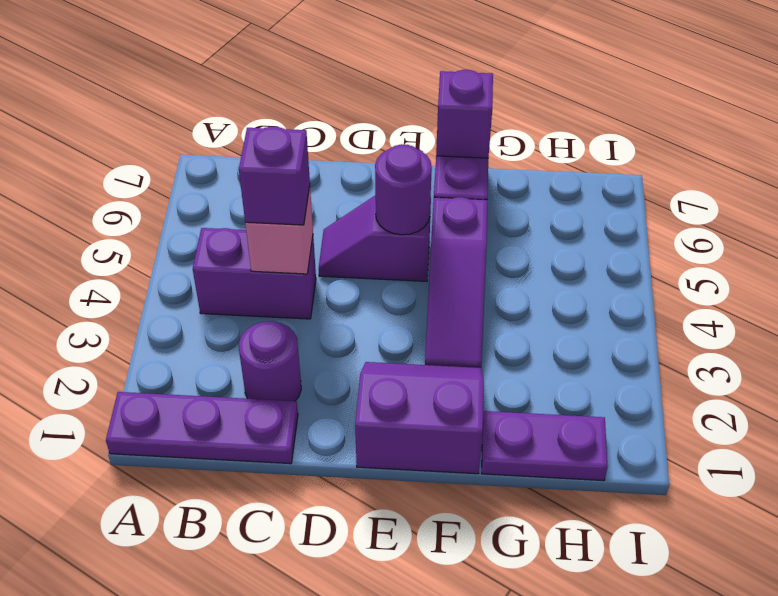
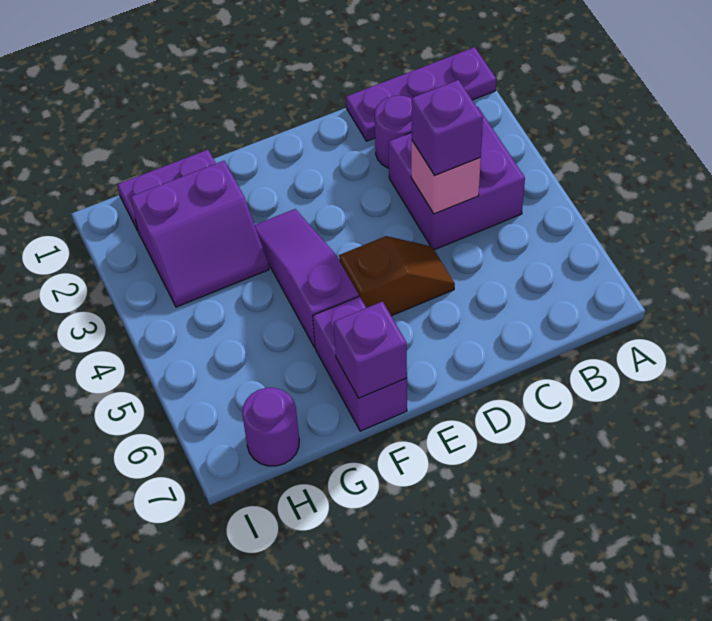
purple brick B4:C4 level 1 -> purple brick B3:C4 level 1
purple slope D5:E5 level 1 top E -> brown slope D5:E5 level 1 top E
purple slope E1:F2 level 1 top 1 -> purple slope G2:H3 level 1 top 2
purple round brick E5 level 2 -> purple round brick H7 level 1

